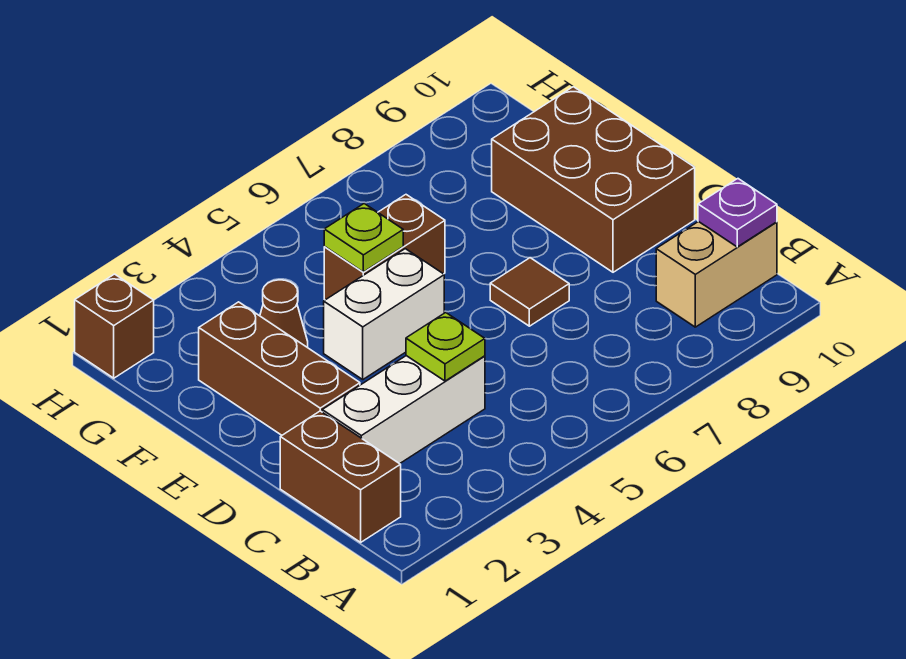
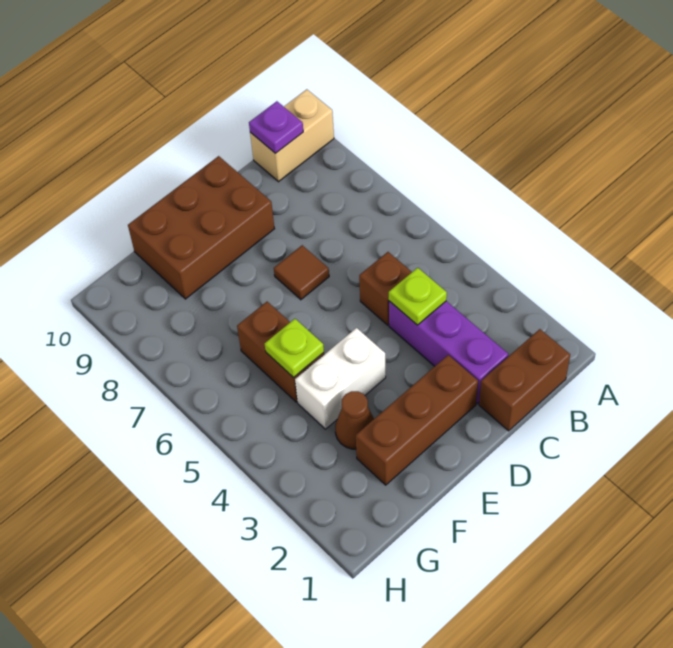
tan brick B9:B10 level 1 -> tan brick A10:B10 level 1
white brick C2:C4 level 1 -> purple brick C2:C4 level 1
white brick E4:E5 level 1 -> white brick E4:F4 level 1
brown brick H1 level 1 -> brown brick C5 level 1

